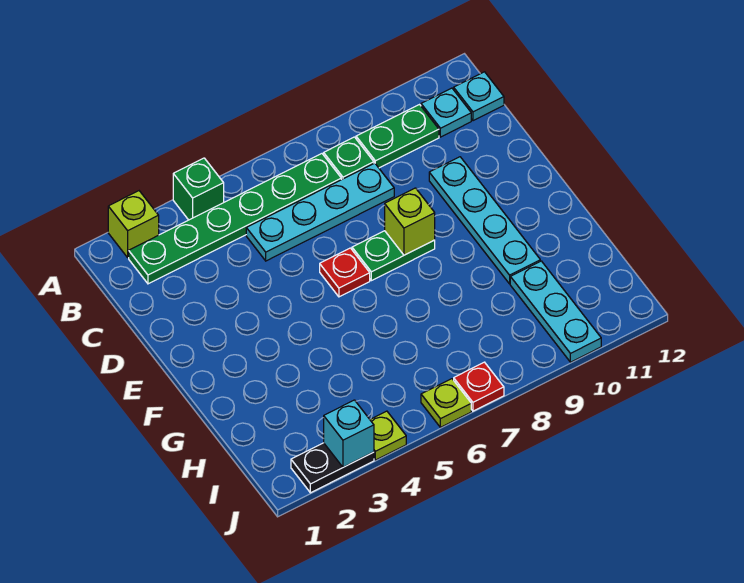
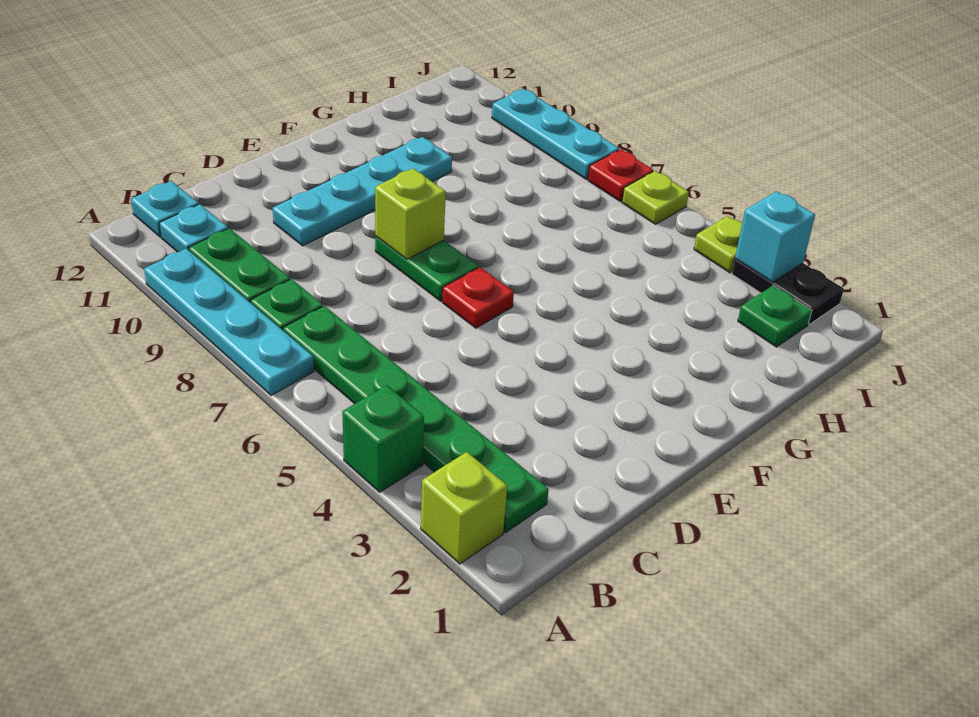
cyan plate C5:C8 level 1 -> cyan plate A7:A10 level 1
cyan plate H10:J10 level 1 -> cyan plate J8:J10 level 1
none -> green plate I2 level 1

